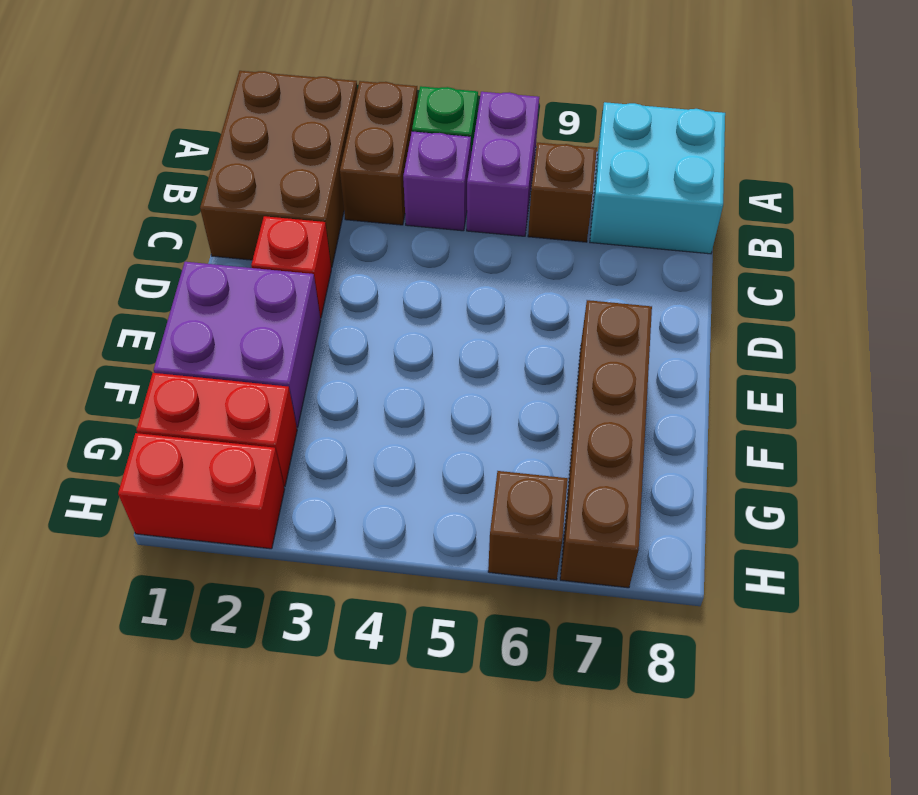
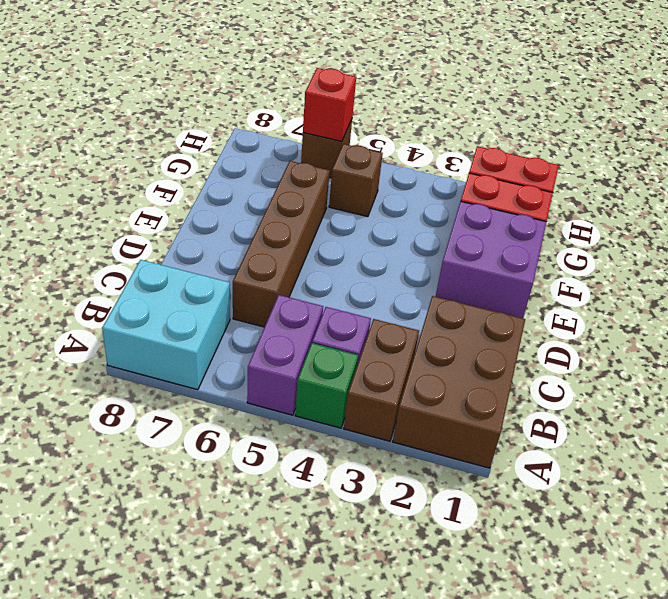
brown brick B6 level 1 -> brown brick G5 level 1
red brick D2 level 1 -> red brick H6 level 2
brown brick E7:H7 level 1 -> brown brick C6:F6 level 1

